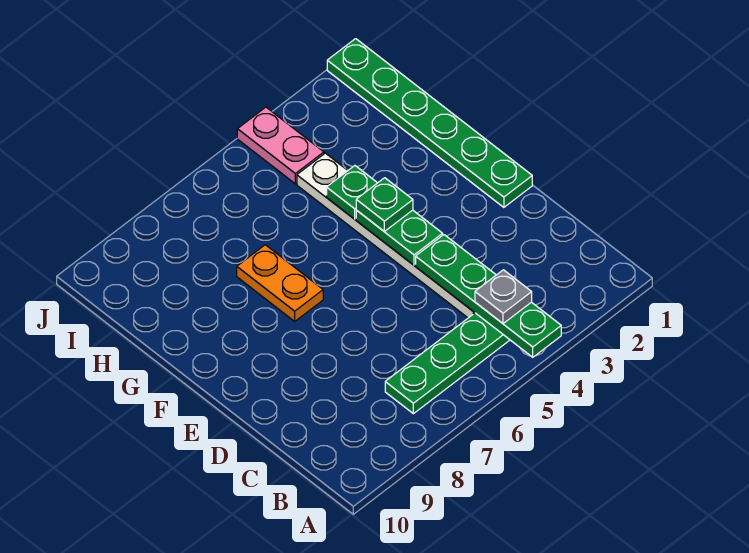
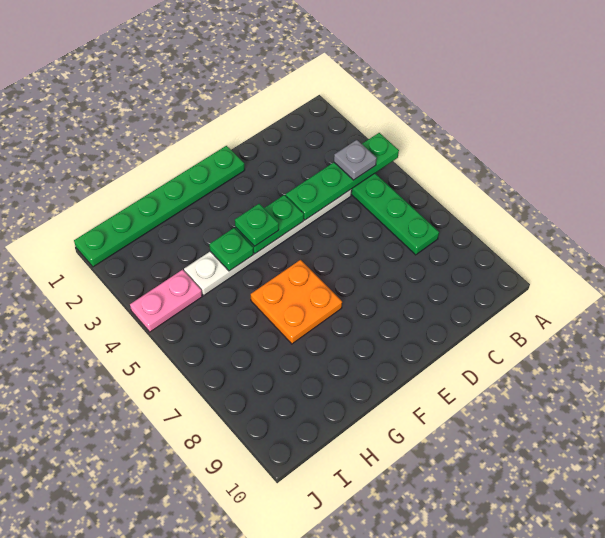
orange plate F7:G7 level 1 -> orange plate F6:G7 level 1

